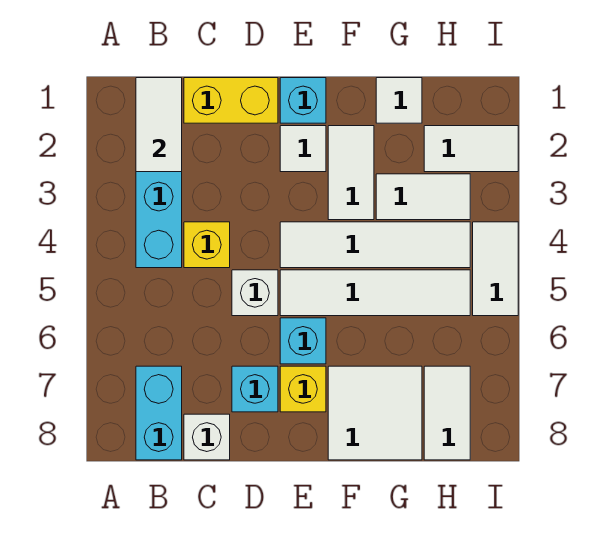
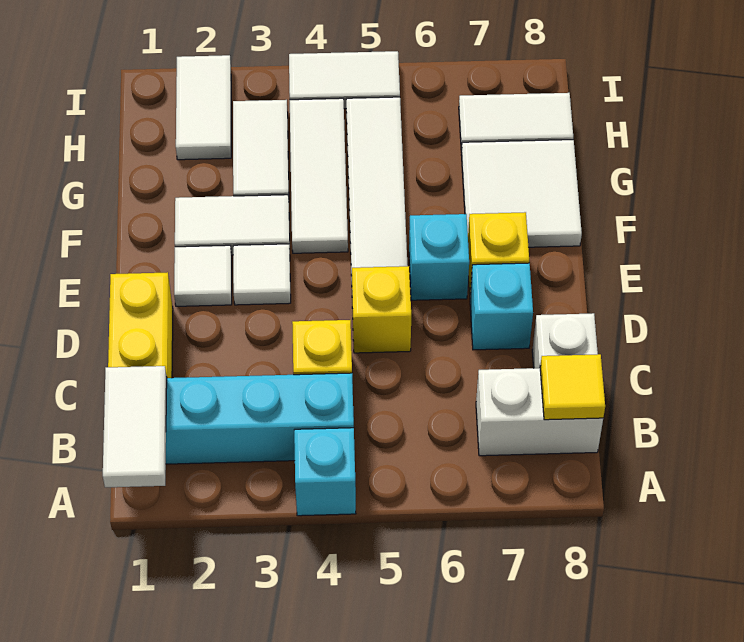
white tile B1:B2 level 2 -> white tile A1:B1 level 2
cyan brick B7:B8 level 1 -> white brick B7:B8 level 1
none -> yellow tile B8 level 2
white brick D5 level 1 -> yellow brick D5 level 1
cyan brick E1 level 1 -> cyan brick A4 level 1
white tile E4:H4 level 1 -> white tile F4:H4 level 1
white tile G1 level 1 -> white tile E3 level 1

